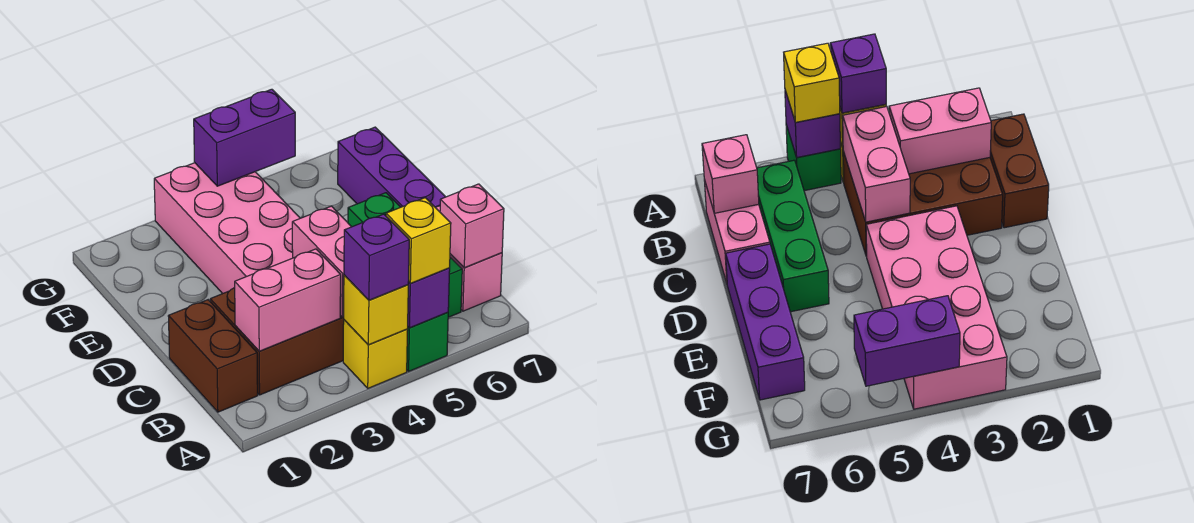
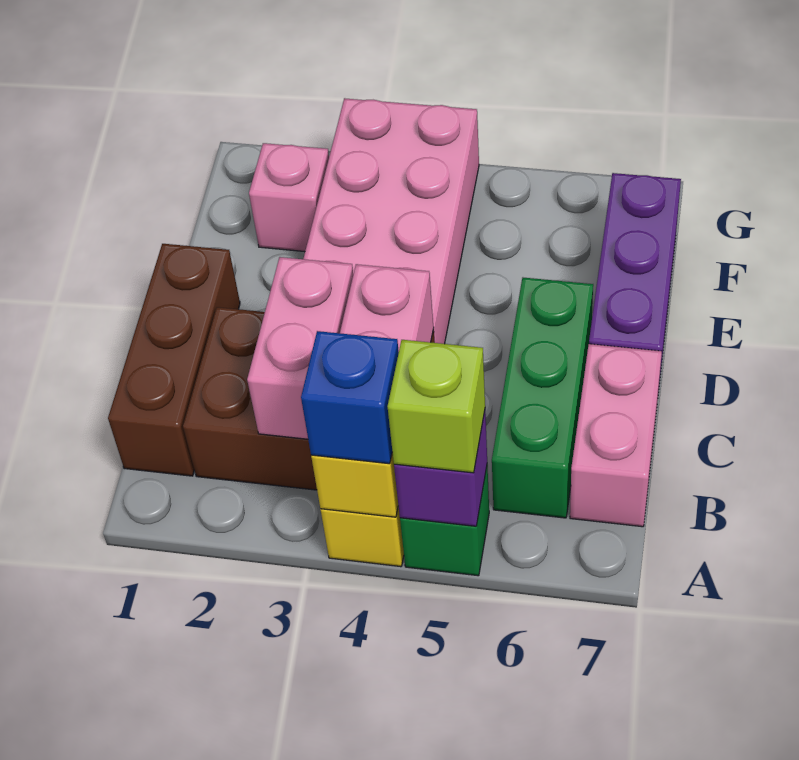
purple brick A4 level 3 -> blue brick A4 level 3
yellow brick A5 level 3 -> lime brick A5 level 3
brown brick B1:C1 level 1 -> brown brick B1:D1 level 1
pink brick B2:B3 level 2 -> pink brick B3:C3 level 2
pink brick B7 level 2 -> pink brick F2 level 1
purple brick G4:G5 level 2 -> none

